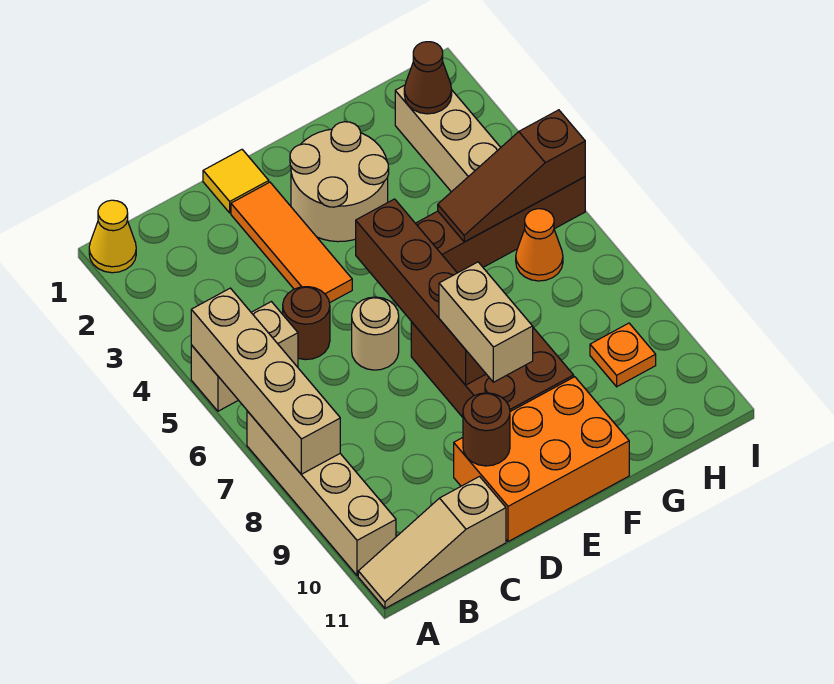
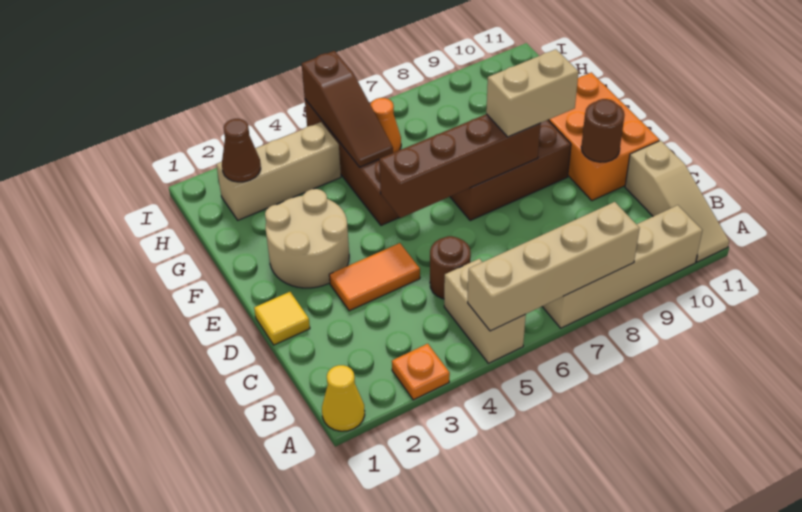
orange tile D2:D4 level 1 -> orange tile D3:D4 level 1
tan round brick D6 level 1 -> none
orange plate H9 level 1 -> orange plate A3 level 1

